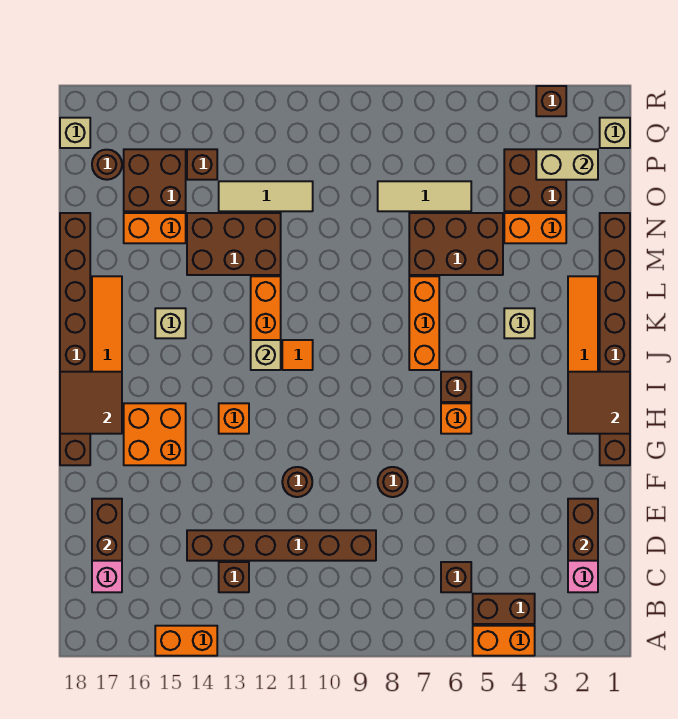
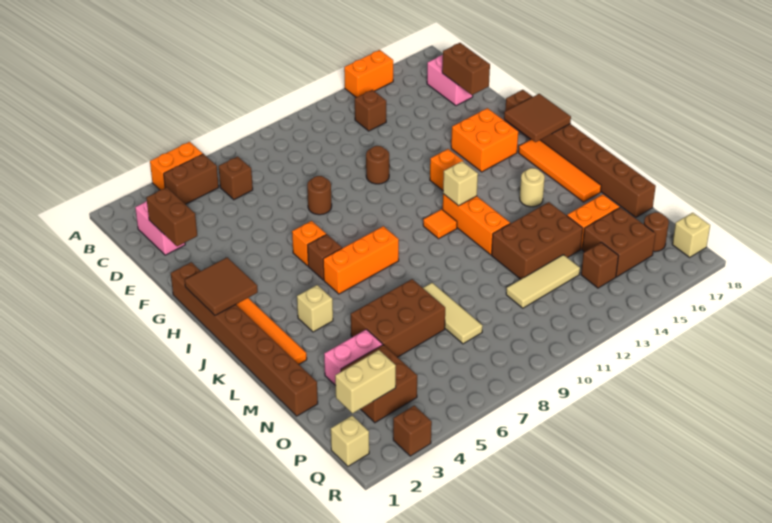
brown brick D9:D14 level 1 -> none
orange brick J7:L7 level 1 -> orange brick J6:J8 level 1
tan brick K15 level 1 -> tan round brick K15 level 1
orange brick N3:N4 level 1 -> pink brick N3:N4 level 1
tan tile O6:O8 level 1 -> tan tile M8:O8 level 1

